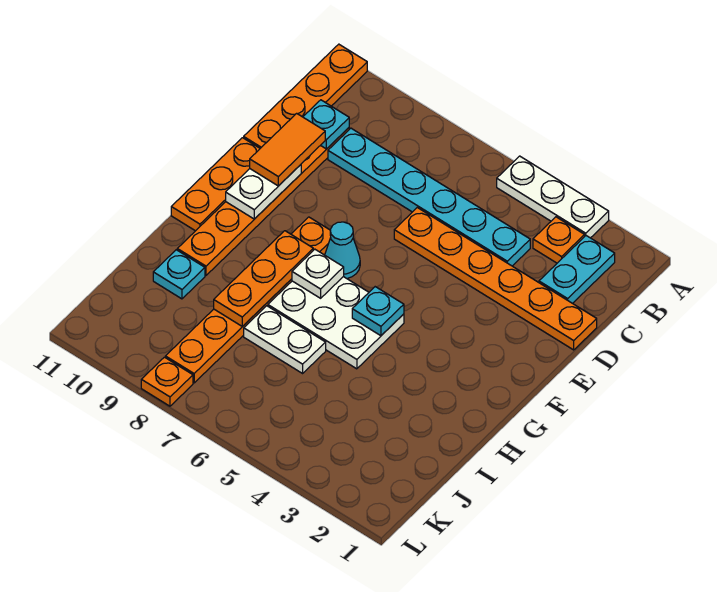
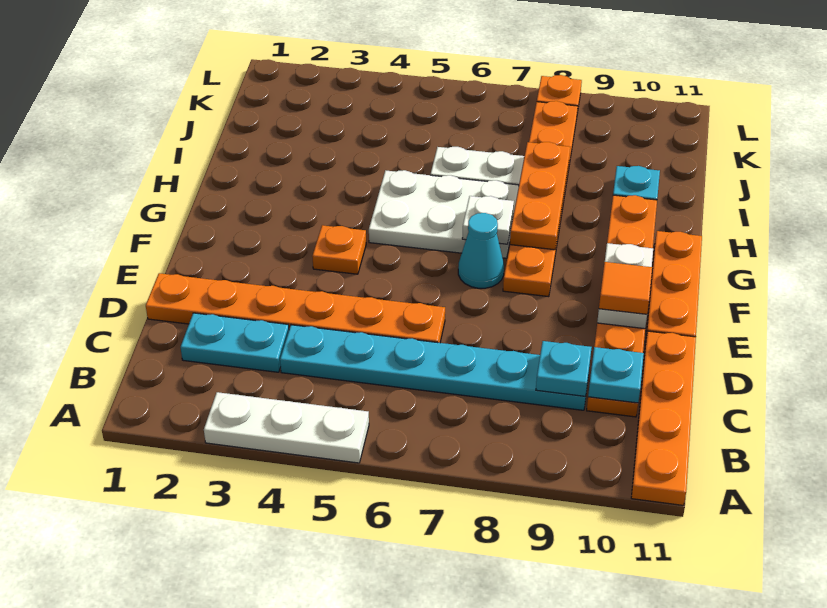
cyan plate B2:C2 level 1 -> cyan plate C2:C3 level 1
orange plate B3 level 1 -> orange plate F4 level 1
orange tile D10:E10 level 3 -> orange tile E10 level 3
cyan plate G5 level 2 -> cyan plate C9 level 2

